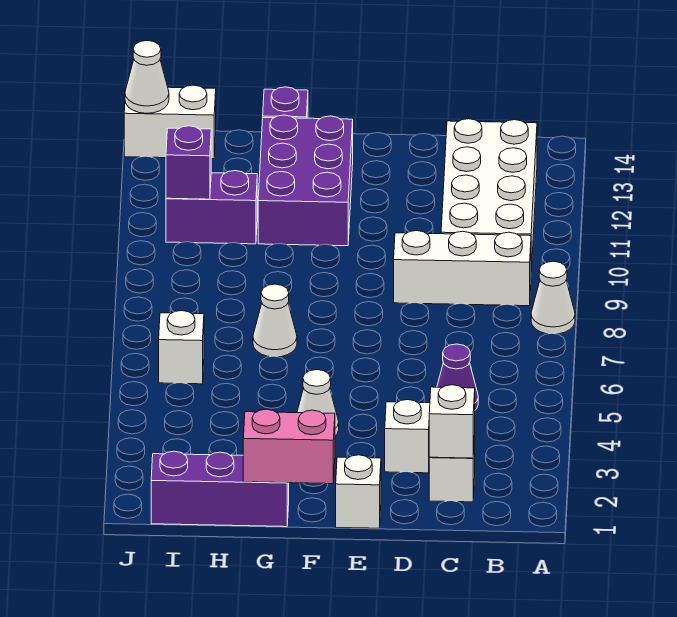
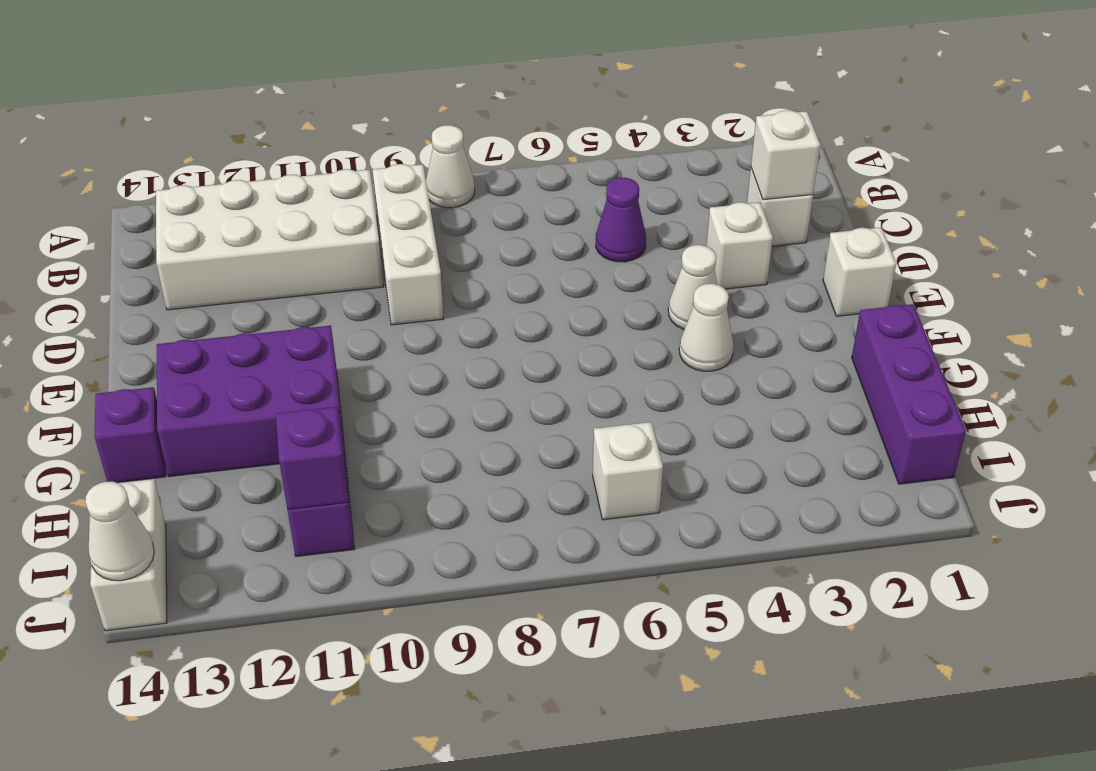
pink brick F1:G1 level 2 -> none
white cone G7 level 1 -> white cone E4 level 1

